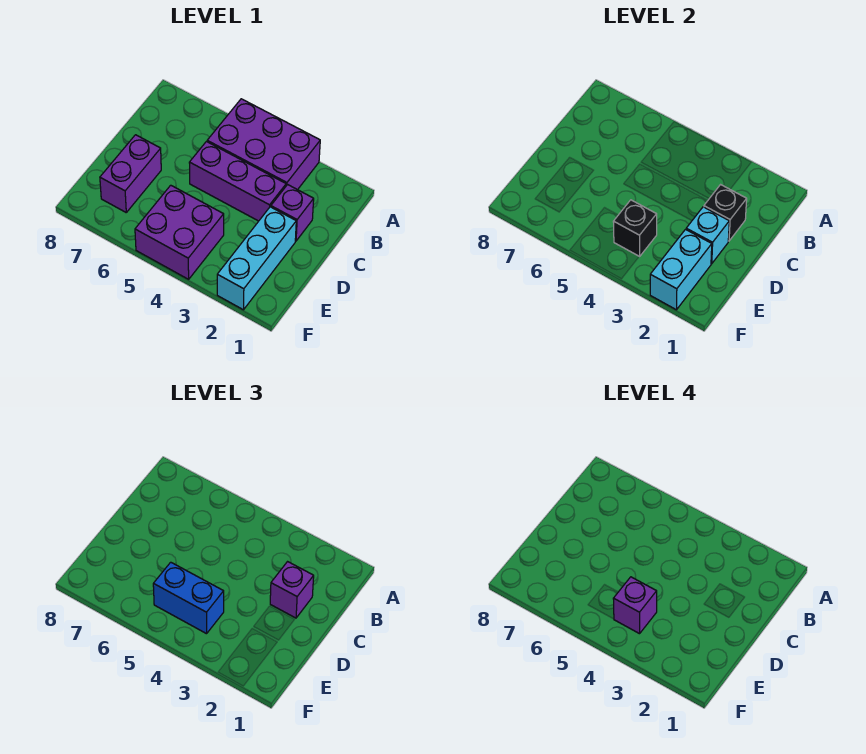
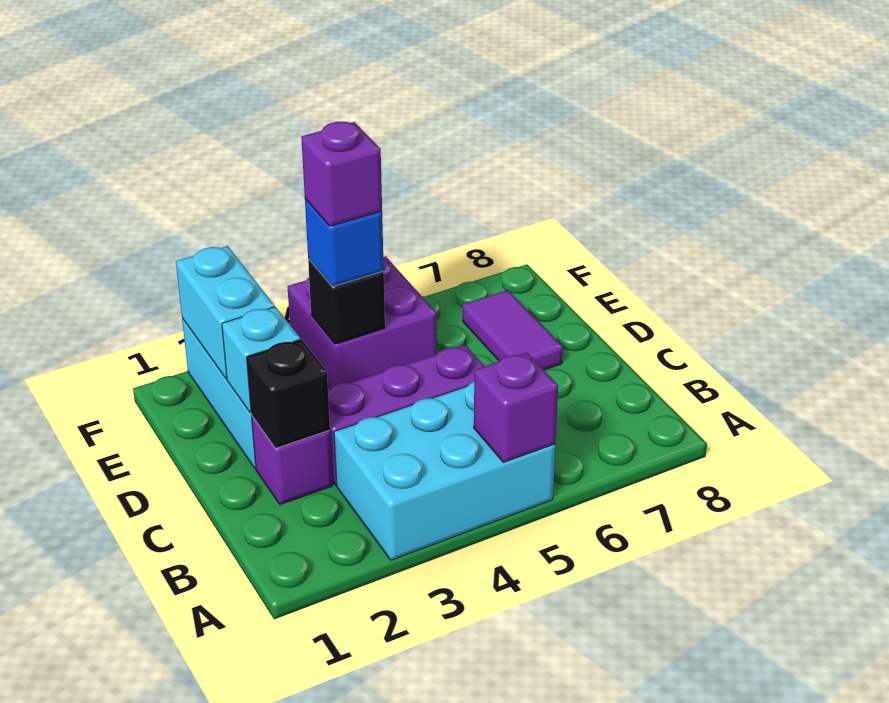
purple brick A3:B5 level 1 -> cyan brick A3:B5 level 1
purple brick C2 level 3 -> purple brick A5 level 2
purple brick D7:E7 level 1 -> purple tile D7:E7 level 1
blue brick E4:E5 level 3 -> blue brick E4 level 3

